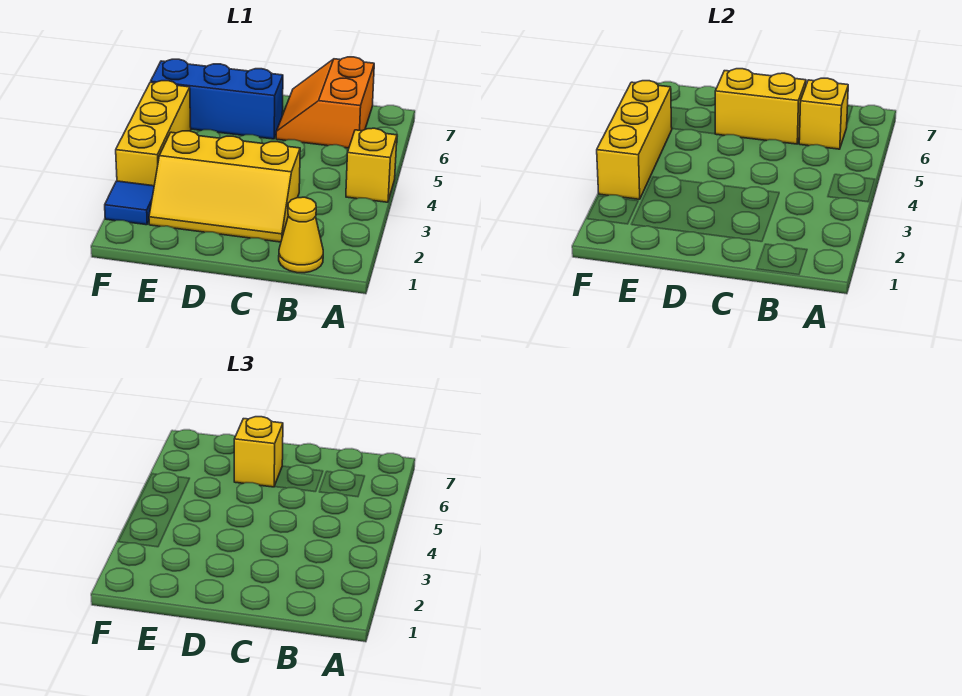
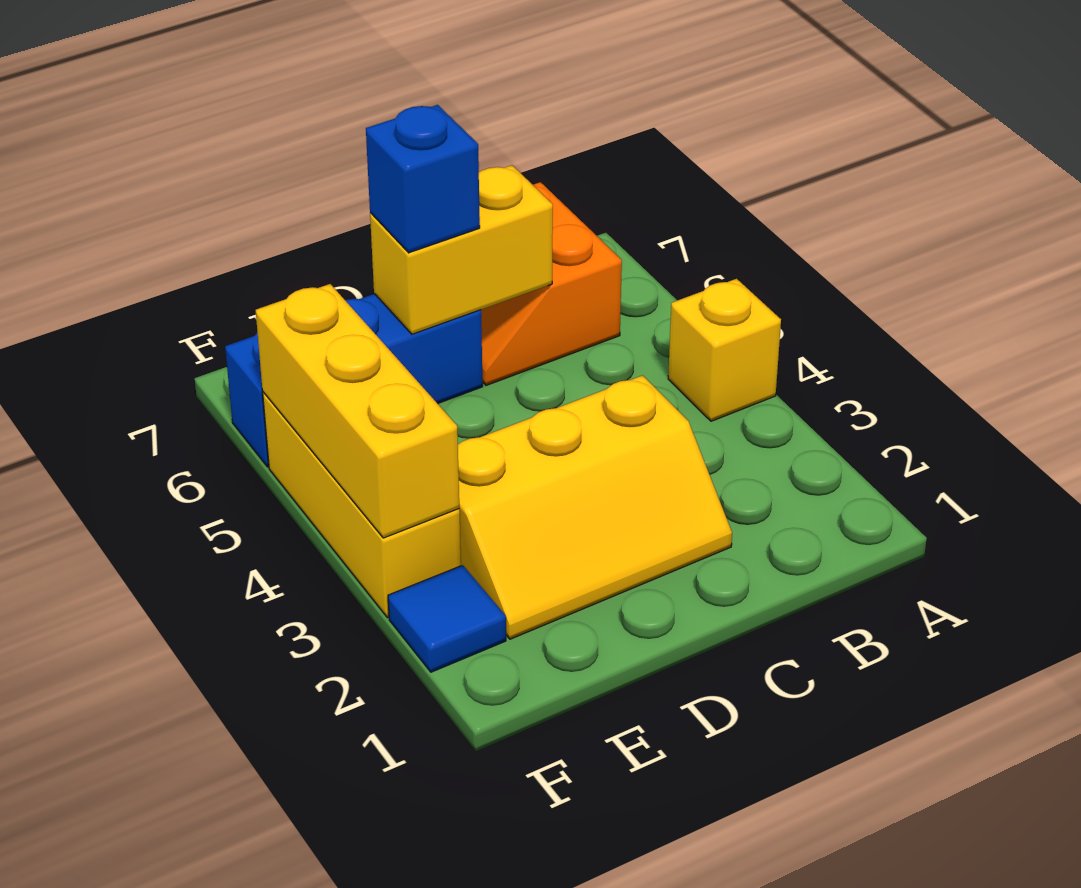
yellow cone B1 level 1 -> none
yellow brick B6 level 2 -> none
yellow brick D6 level 3 -> blue brick D6 level 3

